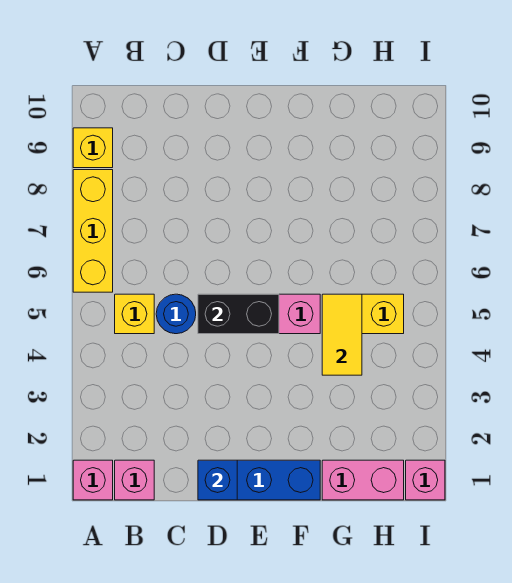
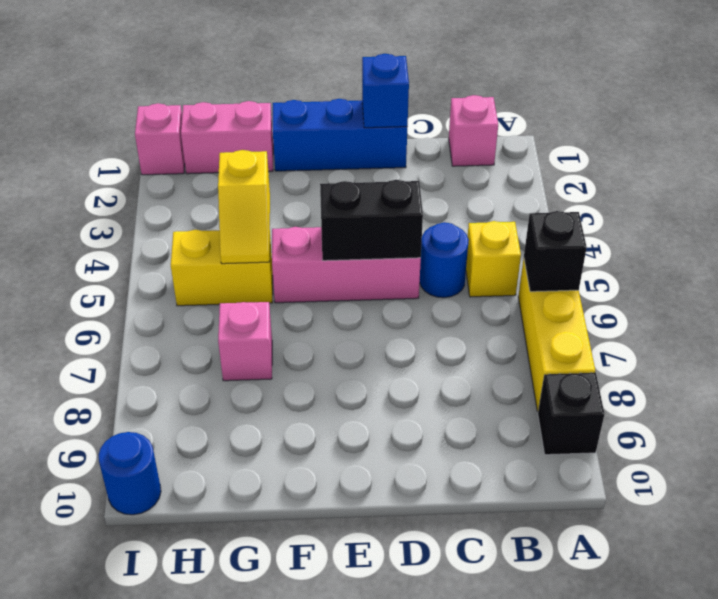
pink brick A1 level 1 -> pink brick G7 level 1
none -> black brick A6 level 2
yellow brick A9 level 1 -> black brick A9 level 1
yellow tile G4:G5 level 2 -> yellow slope G4:G5 level 2 top 4
none -> blue round brick I10 level 1

